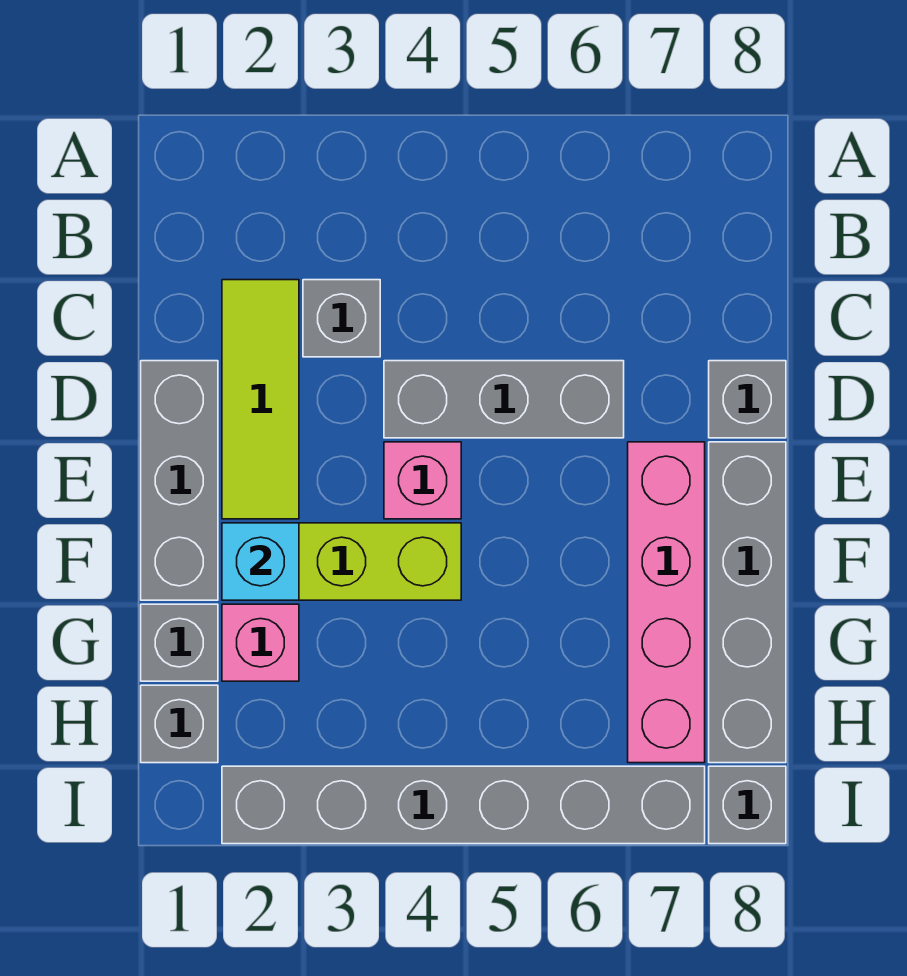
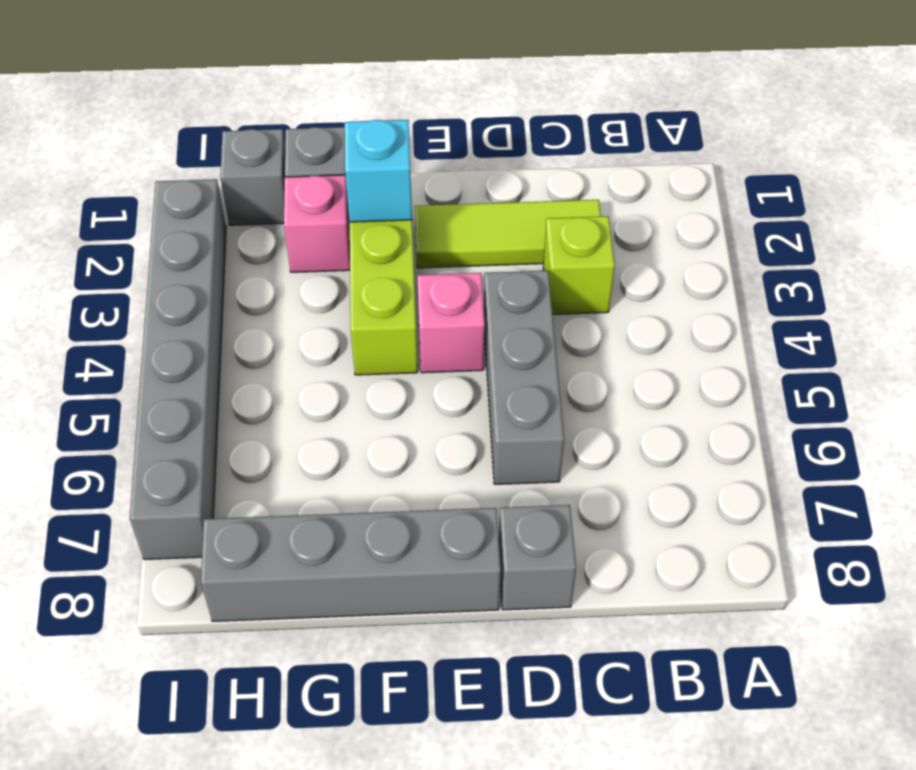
grey brick C3 level 1 -> lime brick C3 level 1
grey brick D1:F1 level 1 -> none
pink brick E7:H7 level 1 -> none
grey brick I8 level 1 -> none

